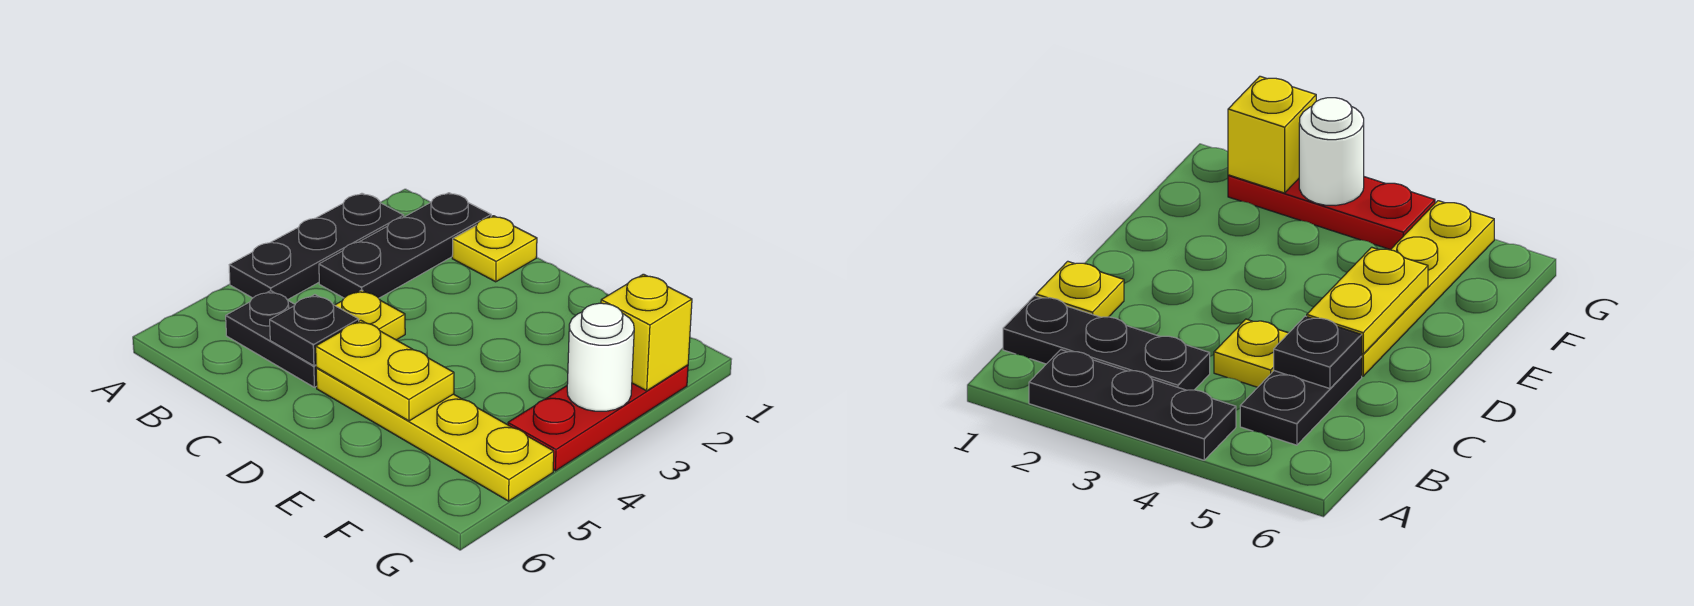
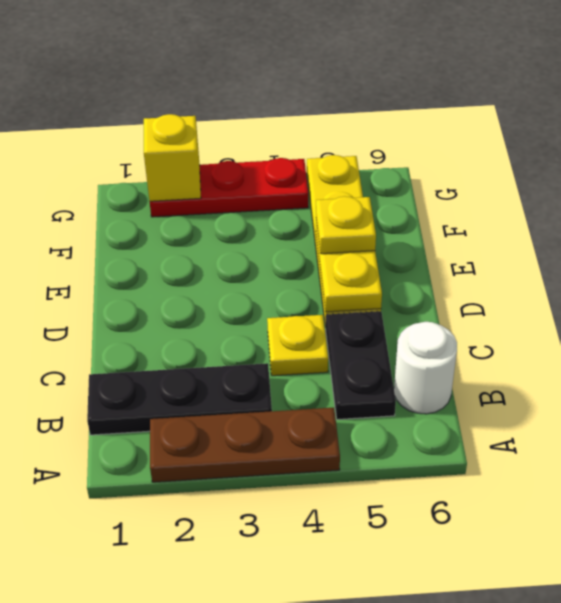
black plate A2:A4 level 1 -> brown plate A2:A4 level 1
yellow plate C1 level 1 -> yellow plate E5 level 3
black plate C5 level 2 -> none
white round brick G3 level 2 -> white round brick B6 level 1

